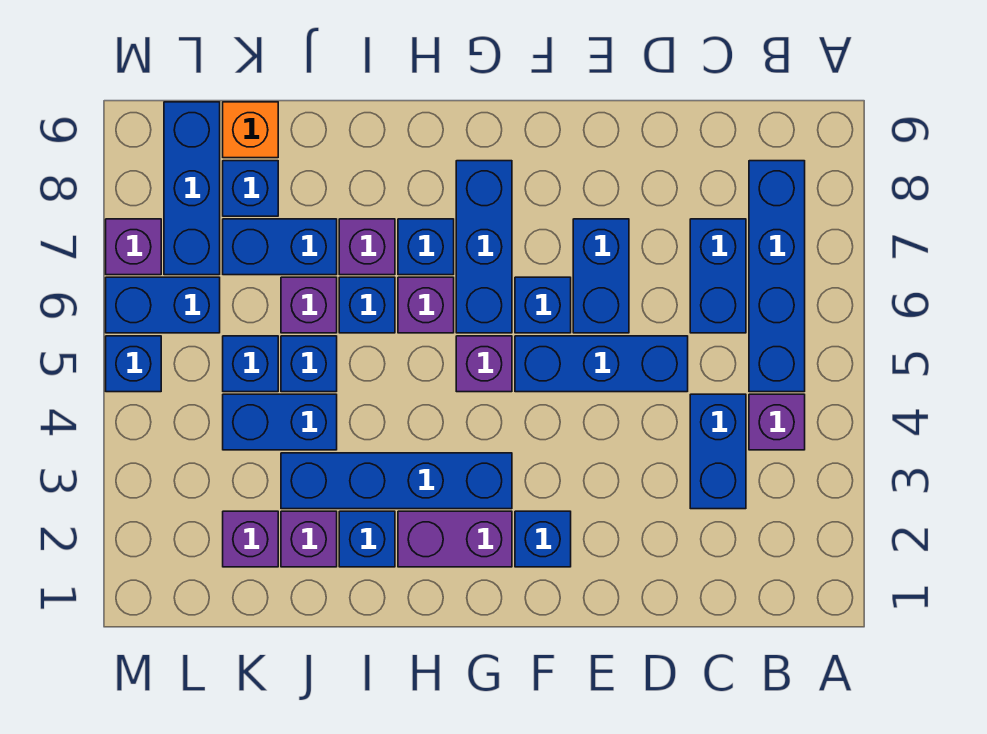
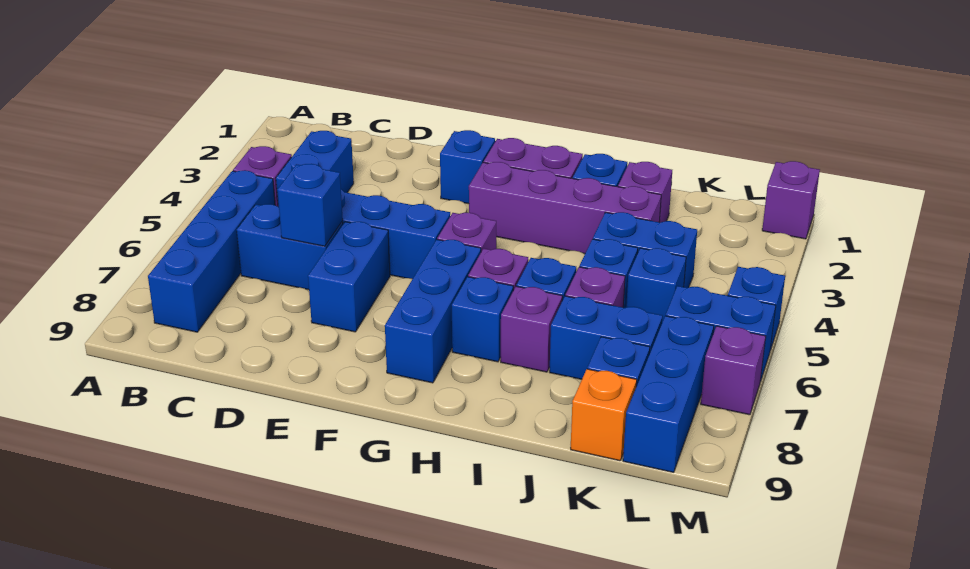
blue brick C6:C7 level 1 -> blue brick C6:D6 level 1
blue brick F6 level 1 -> blue brick D6 level 2
blue brick G3:J3 level 1 -> purple brick G3:J3 level 1
purple brick K2 level 1 -> purple brick M1 level 1

